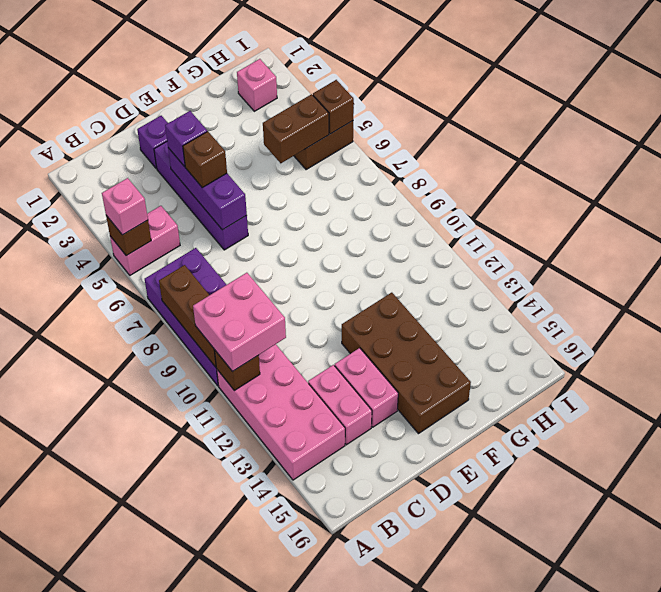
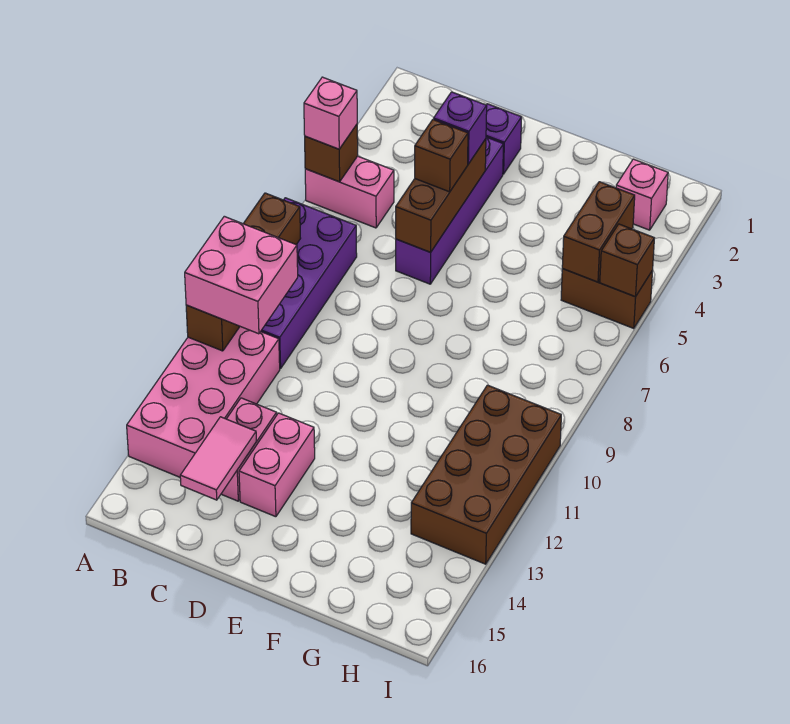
none -> pink tile C14:C15 level 2
purple brick D4:D6 level 2 -> brown brick D4:D6 level 2
brown brick E12:F15 level 1 -> brown brick H10:I13 level 1
brown brick G5:H5 level 2 -> brown brick H4:H5 level 2

